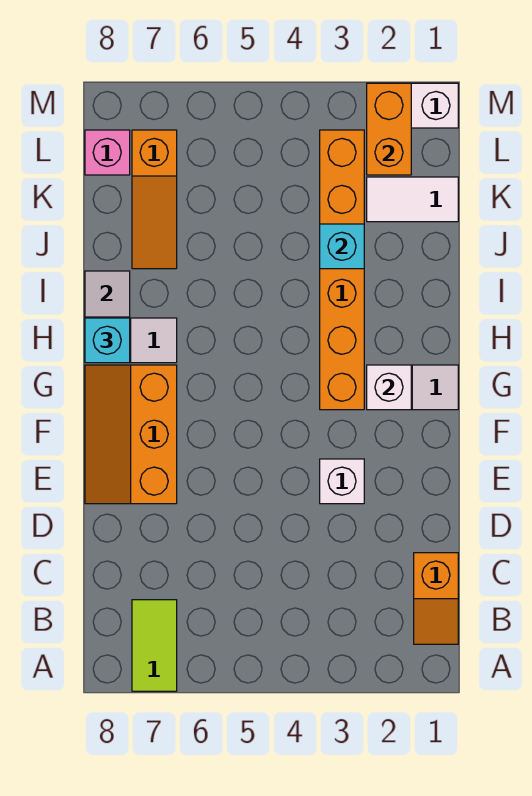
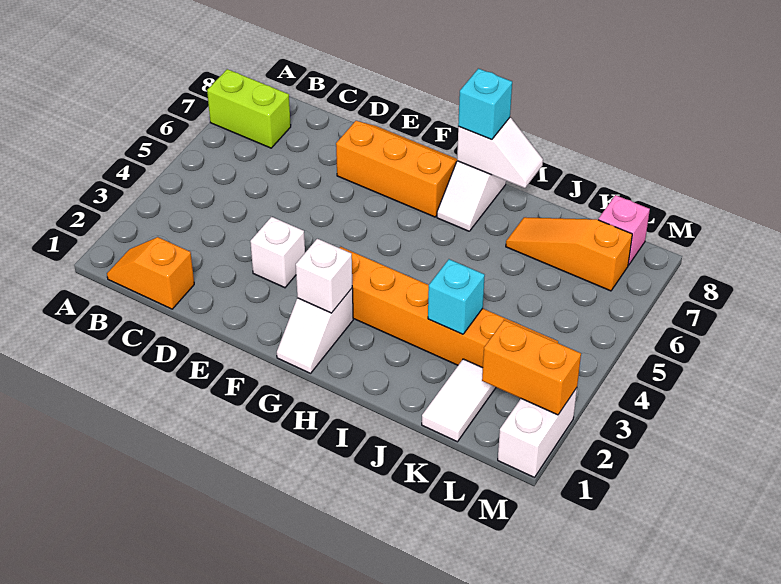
lime tile A7:B7 level 1 -> lime brick A7:B7 level 1

